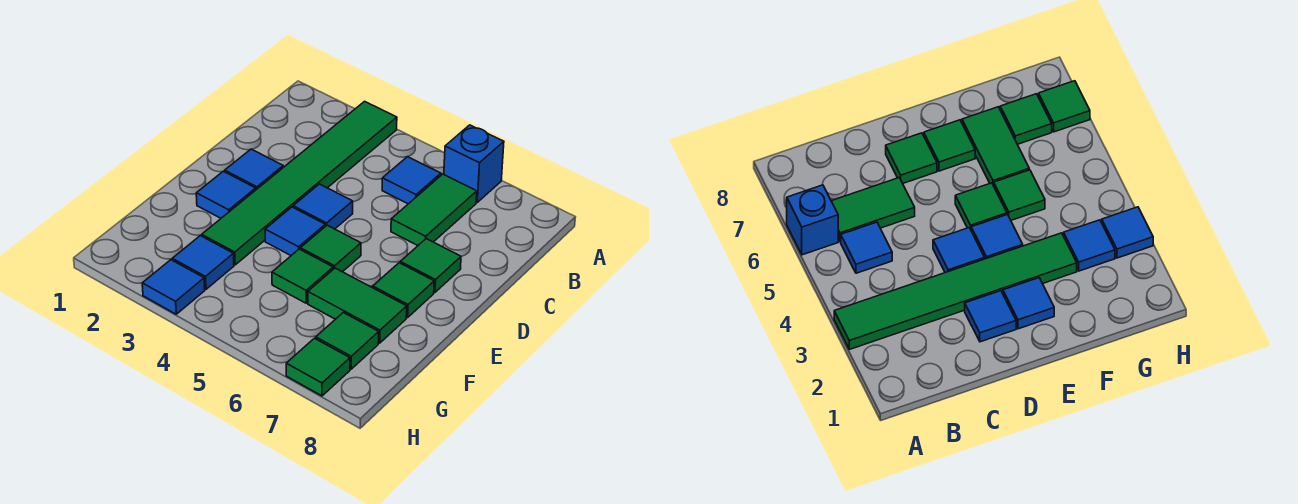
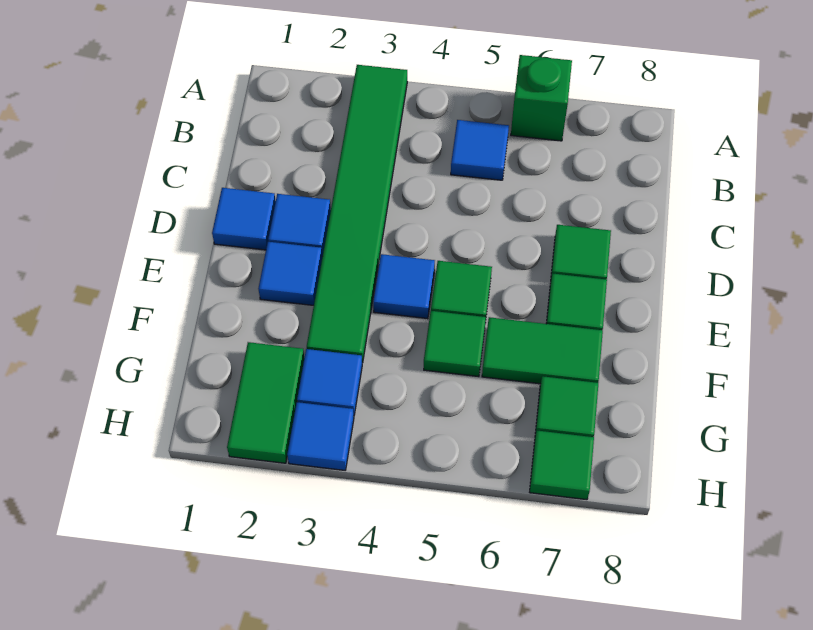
blue brick A6 level 1 -> green brick A6 level 1
green tile B6:C6 level 1 -> green tile G2:H2 level 1
blue tile D4 level 1 -> blue tile D1 level 1

